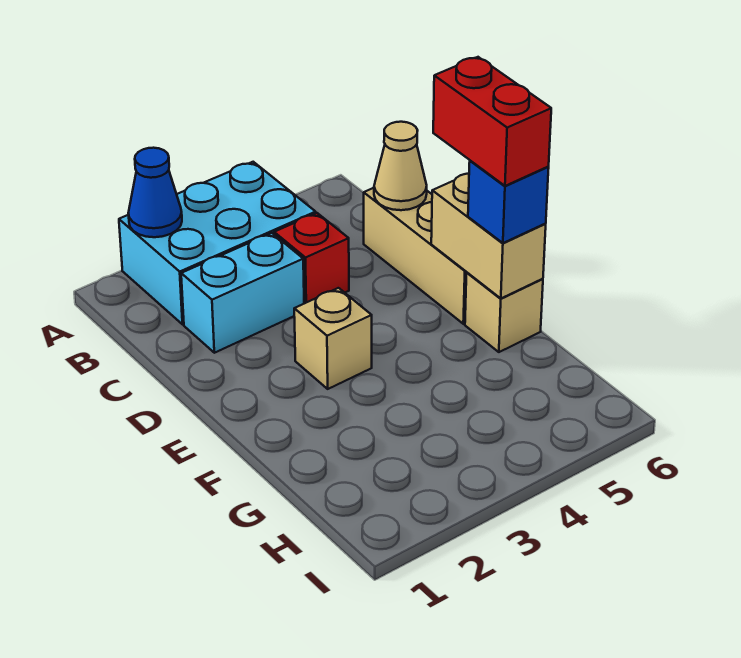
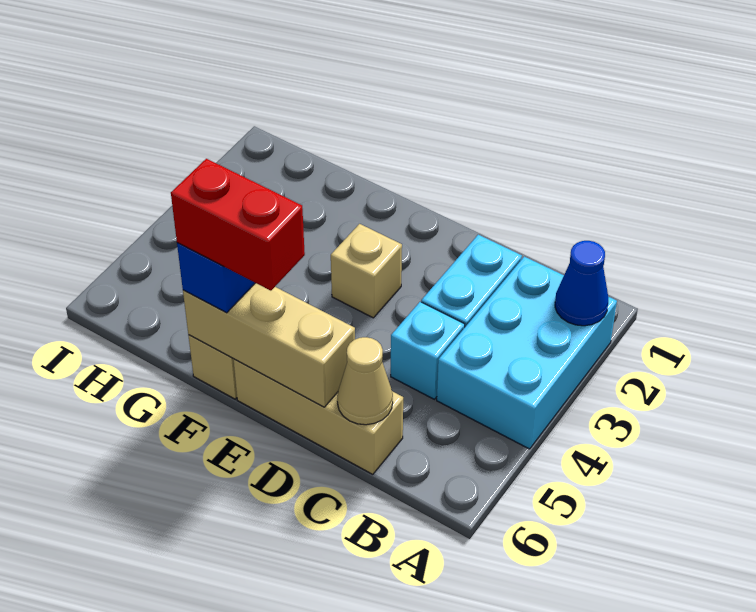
red brick C4 level 1 -> cyan brick C4 level 1
tan brick E6:F6 level 2 -> tan brick D6:F6 level 2

